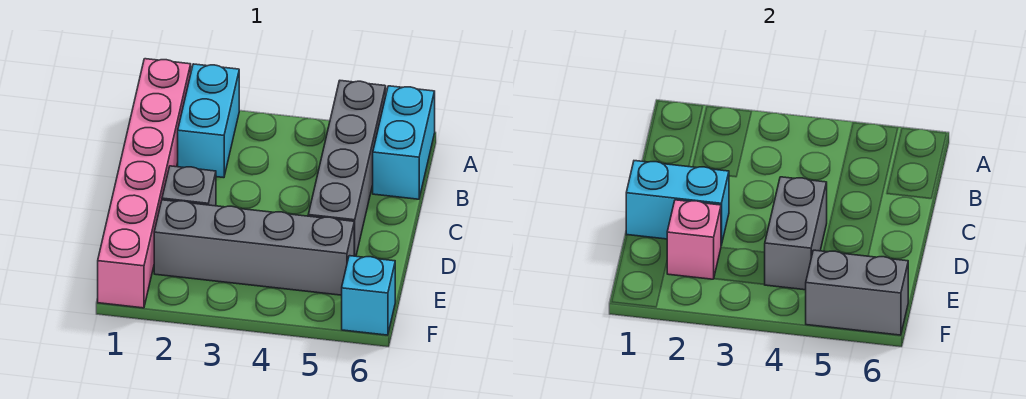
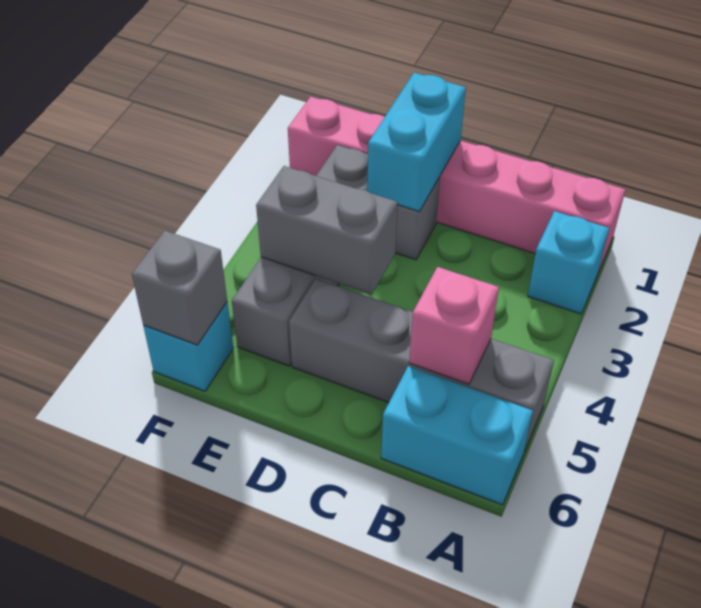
cyan brick A2:B2 level 1 -> cyan brick A2 level 1
pink brick E2 level 2 -> pink brick B5 level 2
grey brick F5:F6 level 2 -> grey brick F6 level 2

